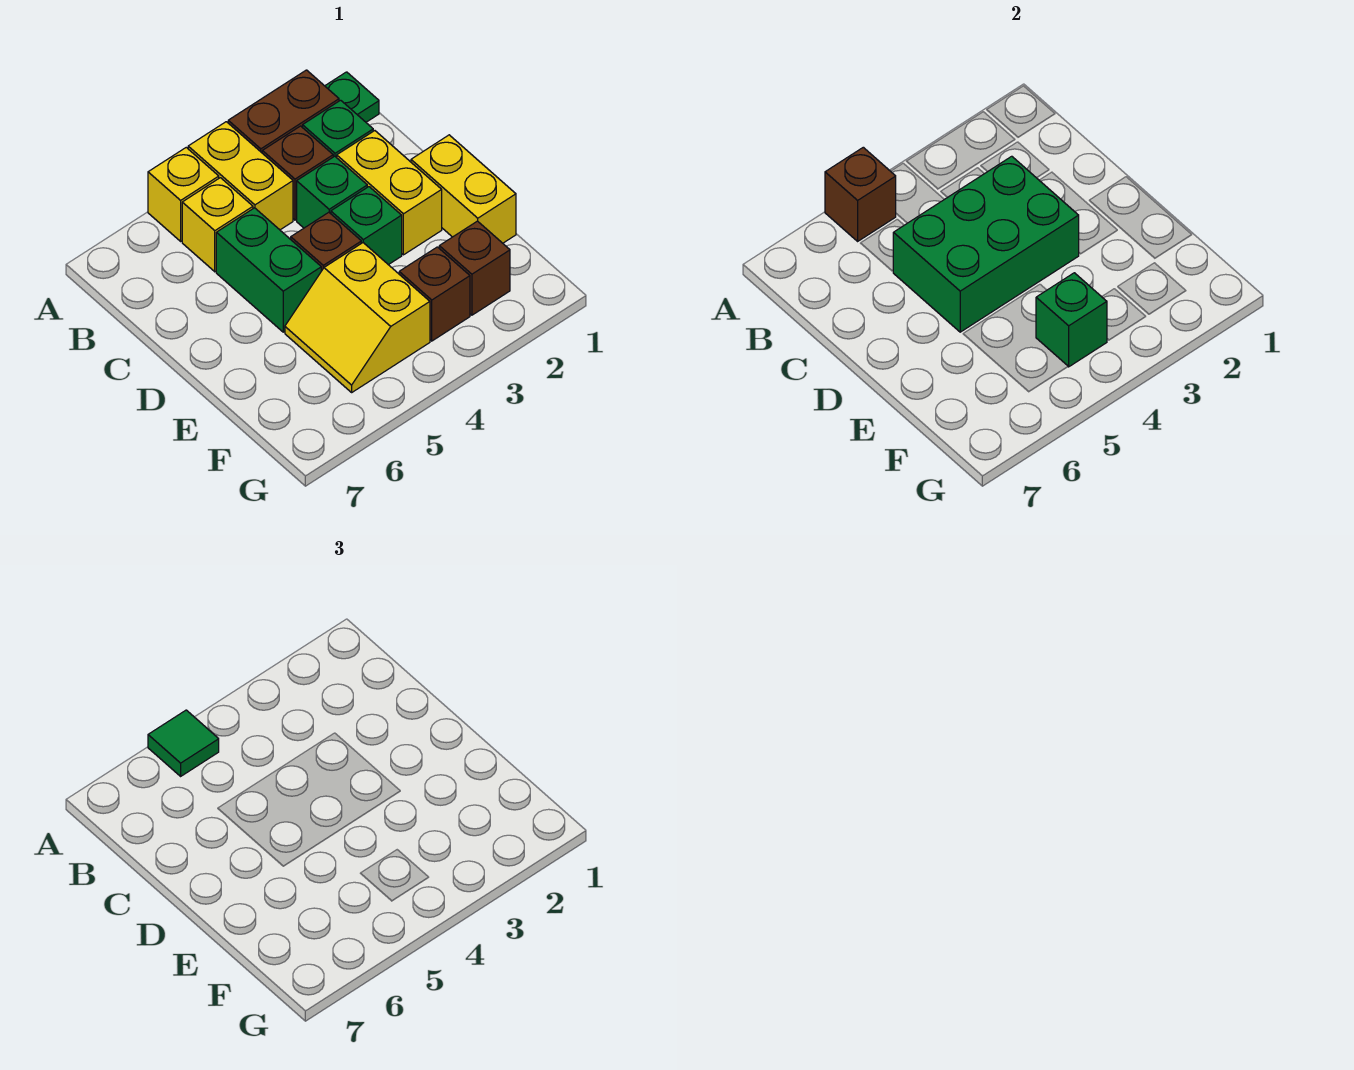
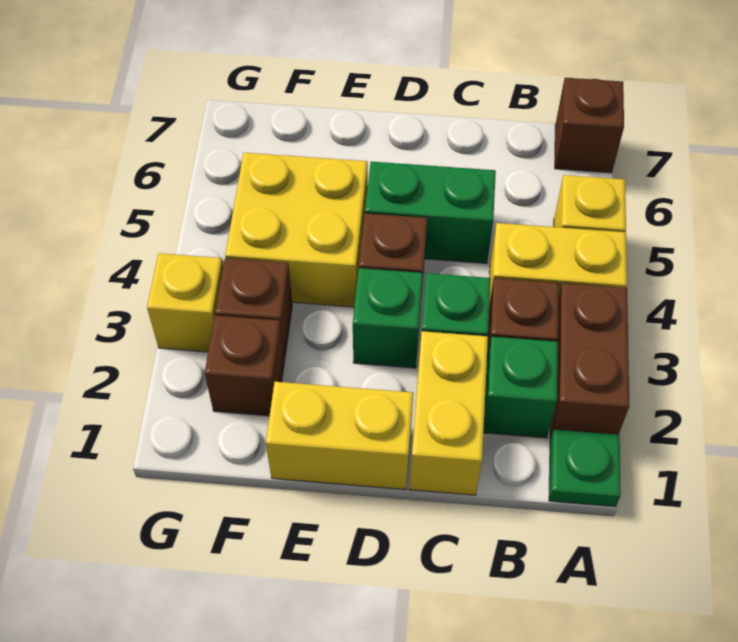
brown brick A5 level 2 -> brown brick A7 level 1
green tile A5 level 3 -> none
yellow brick B5 level 1 -> yellow brick G3 level 1
yellow brick C2:D2 level 1 -> yellow brick C1:C2 level 1
green brick C3:D5 level 2 -> none
yellow slope E4:F5 level 1 top 4 -> yellow brick E4:F5 level 1
green brick F4 level 2 -> none

